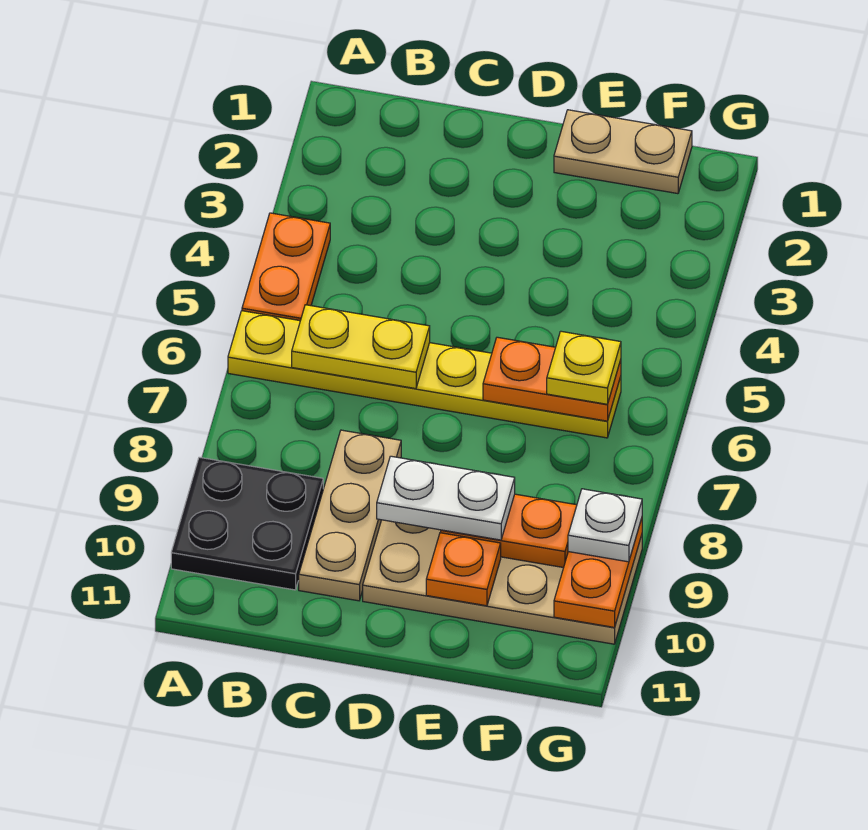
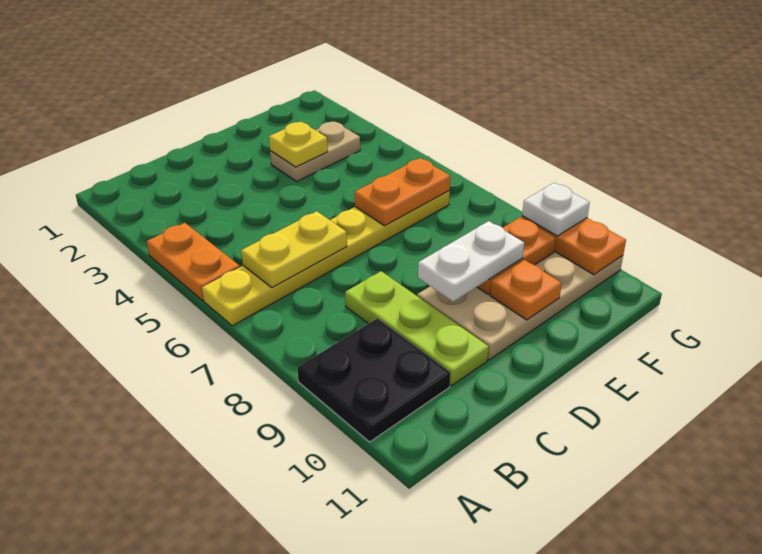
tan plate C8:C10 level 1 -> lime plate C8:C10 level 1
tan plate E1:F1 level 1 -> tan plate E3:F3 level 1
yellow plate F6 level 3 -> yellow plate E3 level 2

